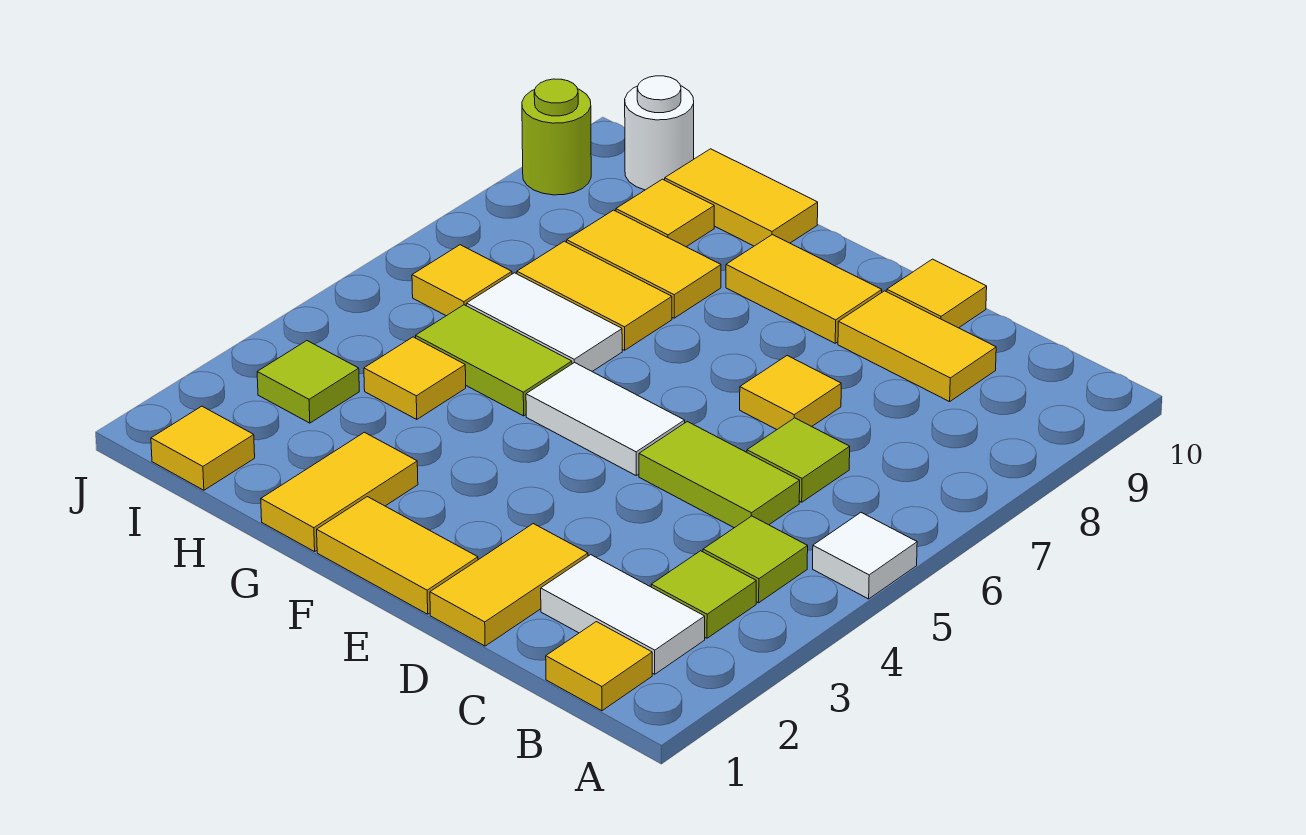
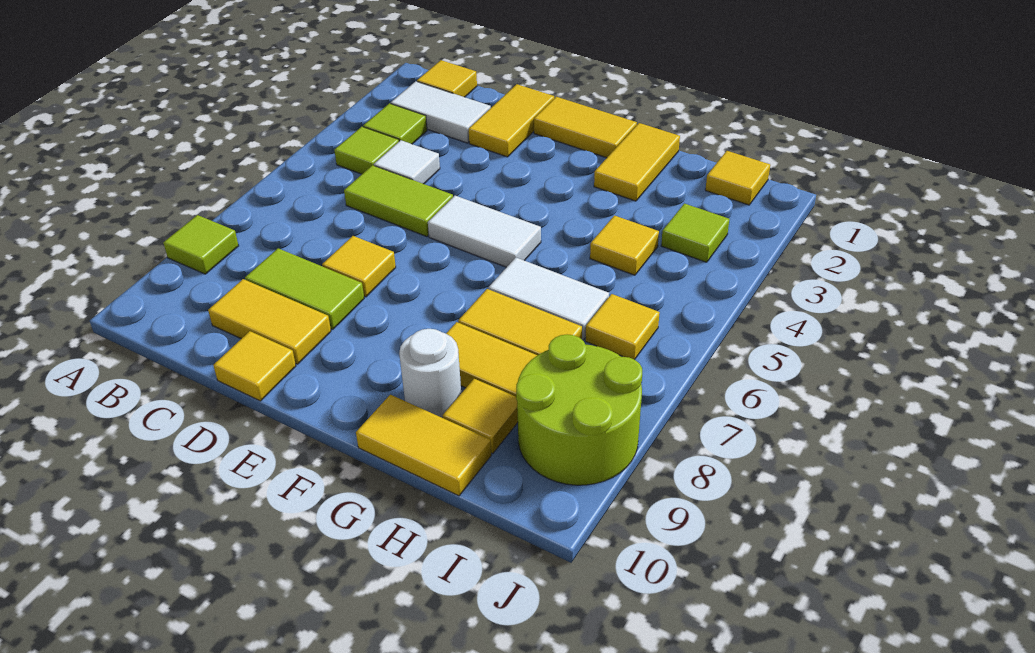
white tile A5 level 1 -> white tile C4 level 1
lime tile C6 level 1 -> lime tile A8 level 1
yellow tile E9:F9 level 1 -> none
lime tile G5:H5 level 1 -> lime tile C8:D8 level 1
white round brick I10 level 1 -> white round brick G9 level 1
lime round brick J9 level 1 -> lime round brick I8:J9 level 1

